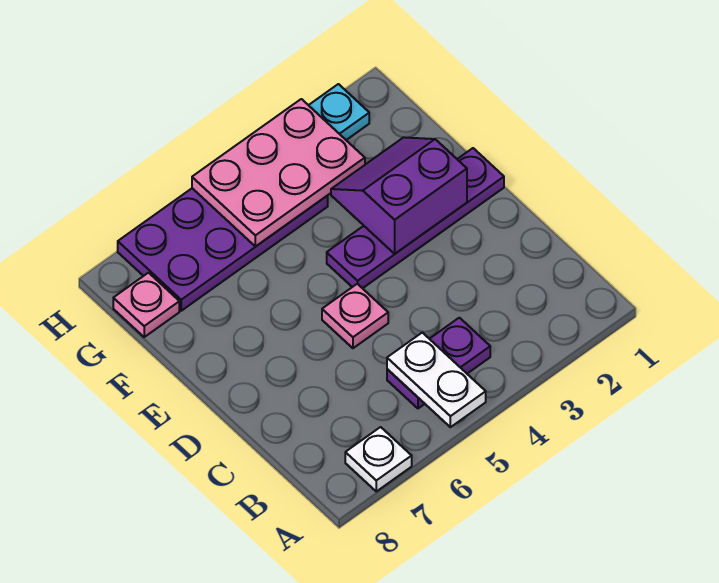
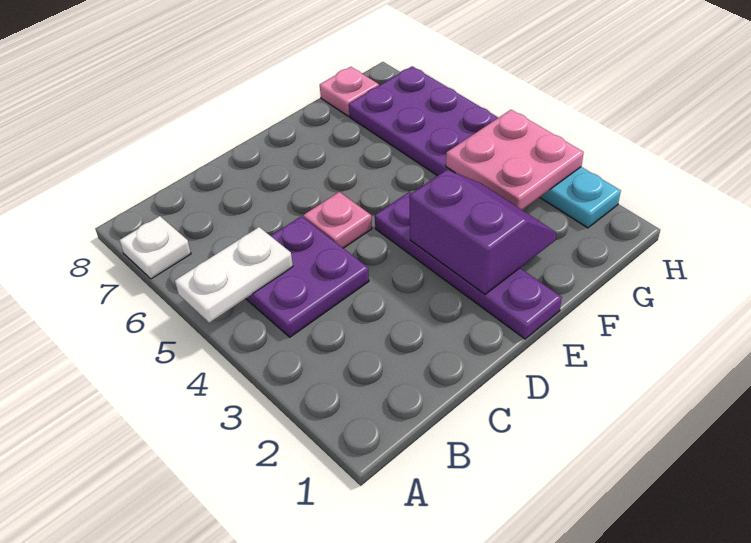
purple plate B4:B5 level 1 -> purple plate B4:C5 level 1
pink plate G3:H5 level 2 -> pink plate G3:H4 level 2

